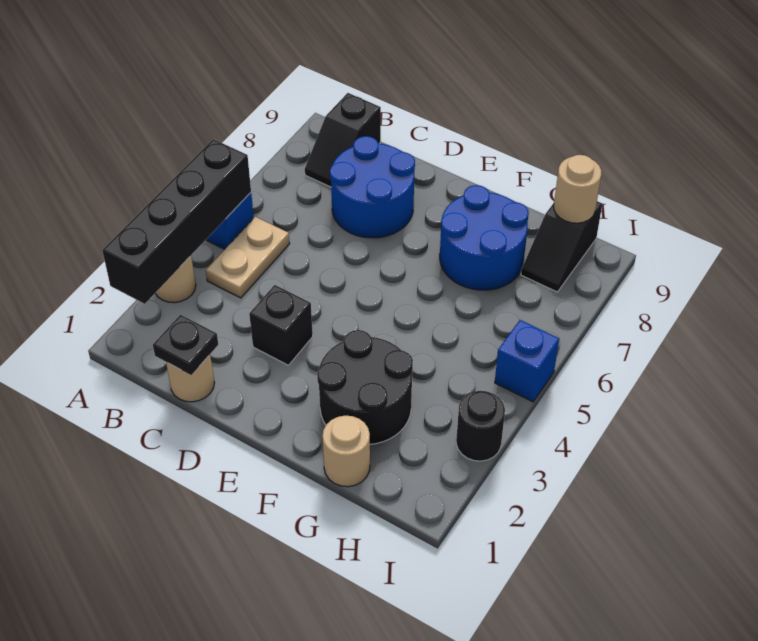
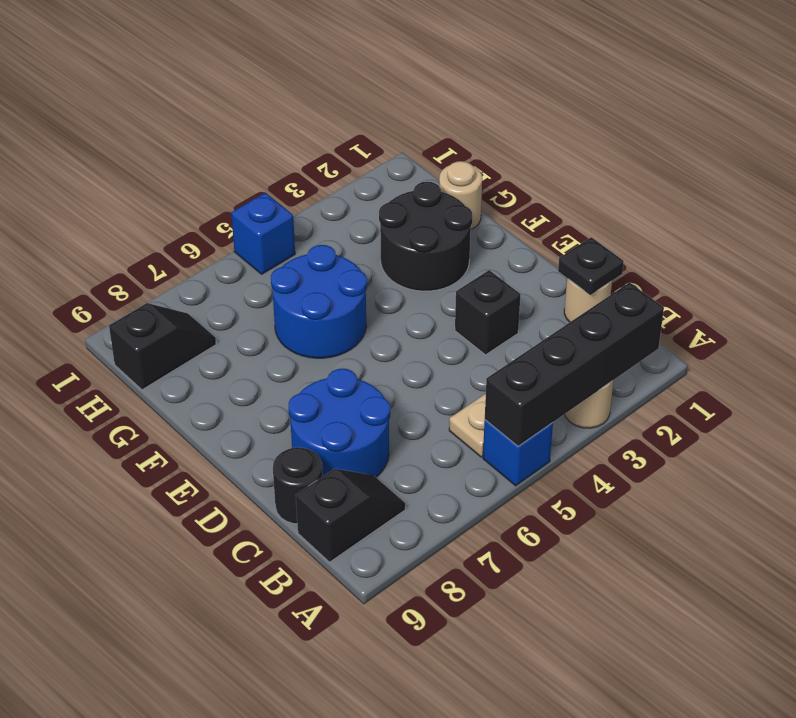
blue round brick F7:G8 level 1 -> blue round brick F5:G6 level 1
tan round brick H9 level 2 -> none
black round brick I3 level 1 -> black round brick C9 level 1

